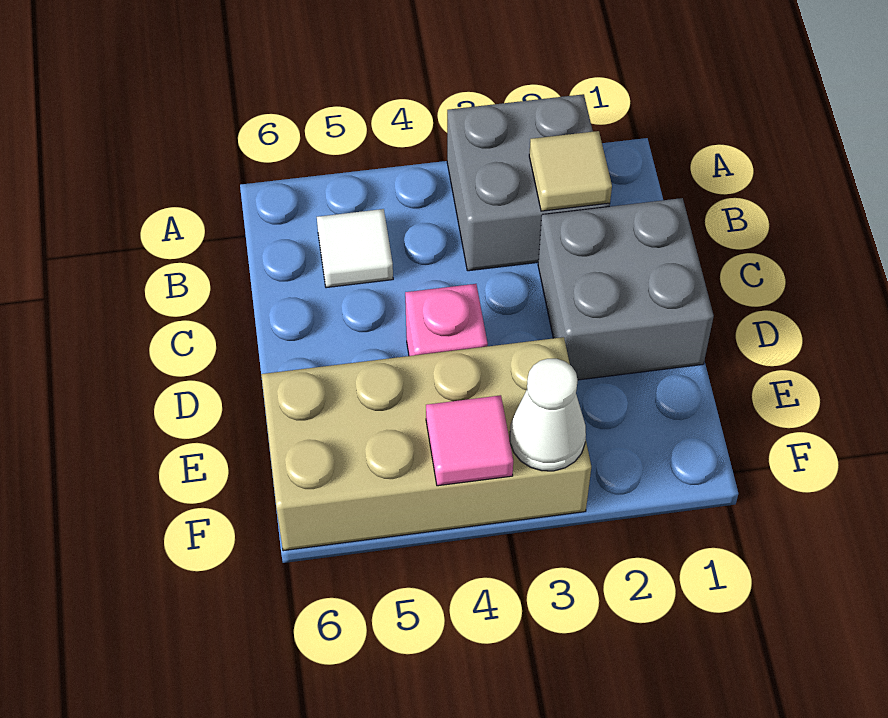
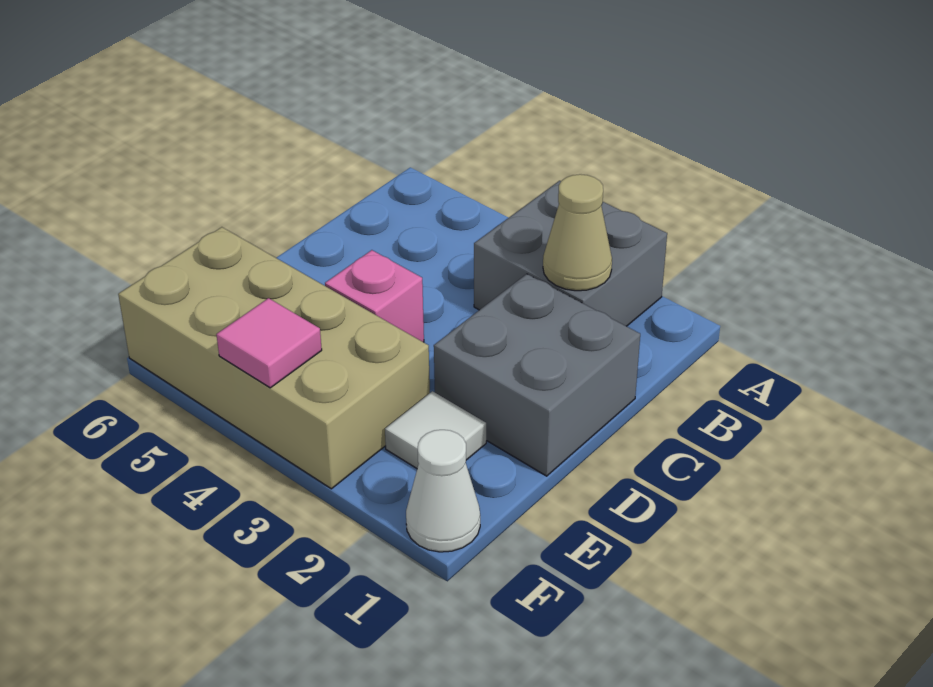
tan tile B2 level 2 -> tan cone B2 level 2
white tile B5 level 1 -> white tile E2 level 1
white cone F3 level 2 -> white cone F1 level 1

